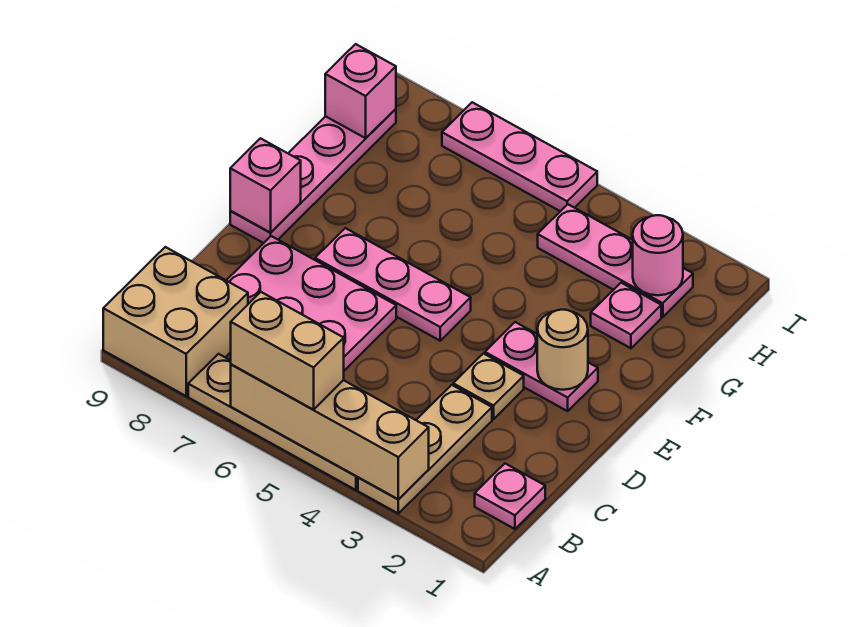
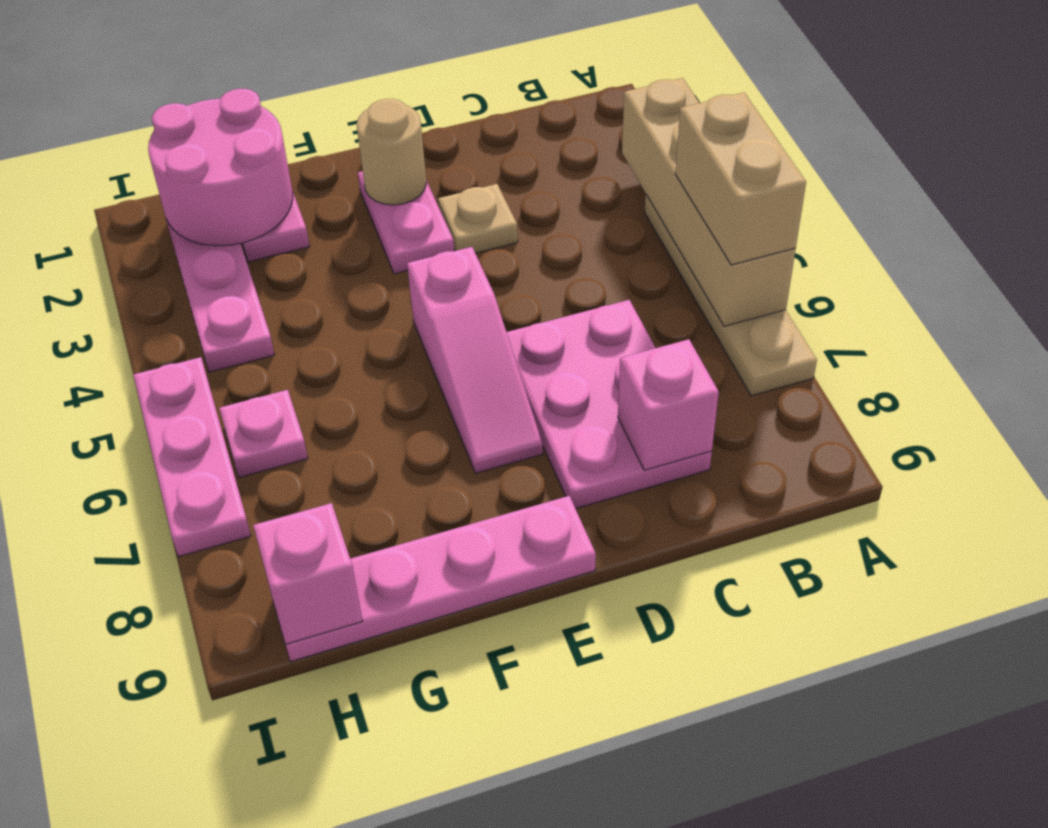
tan plate A3:C3 level 1 -> none
tan brick A8:B9 level 1 -> none
pink plate B1 level 1 -> pink plate H6 level 1
pink plate E5:E7 level 1 -> pink slope E5:E7 level 1 top 5
pink brick E9 level 2 -> pink brick C8 level 2
pink round brick H2 level 2 -> pink round brick G1:H2 level 2

